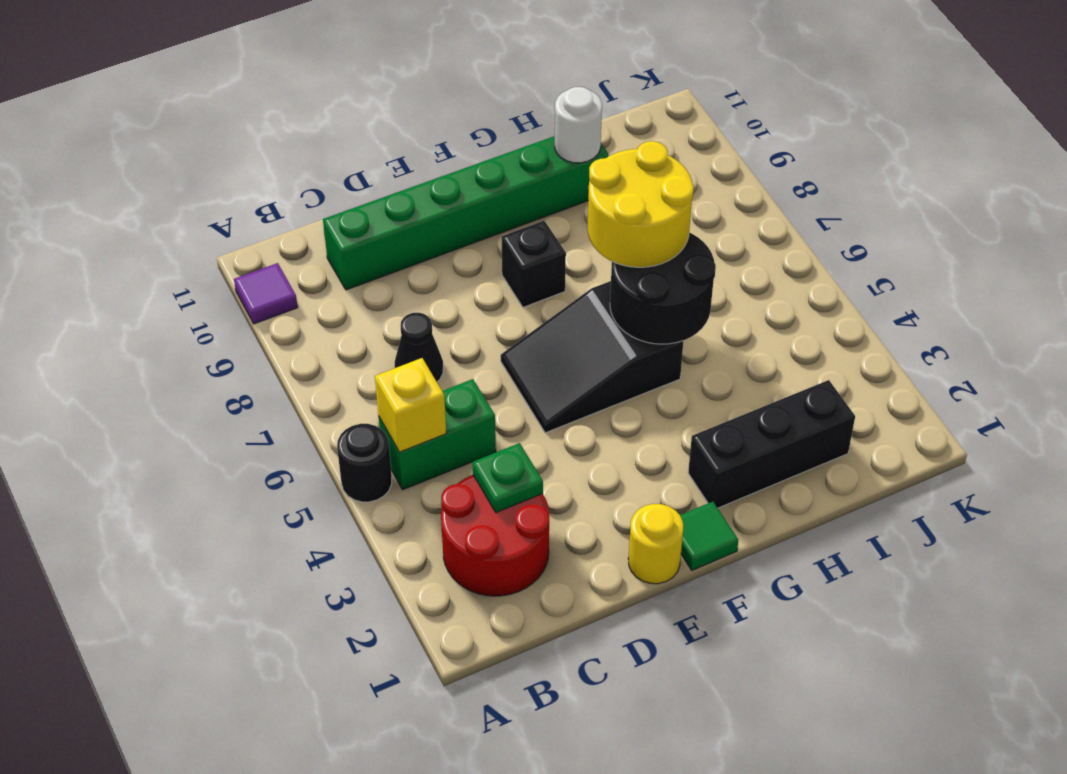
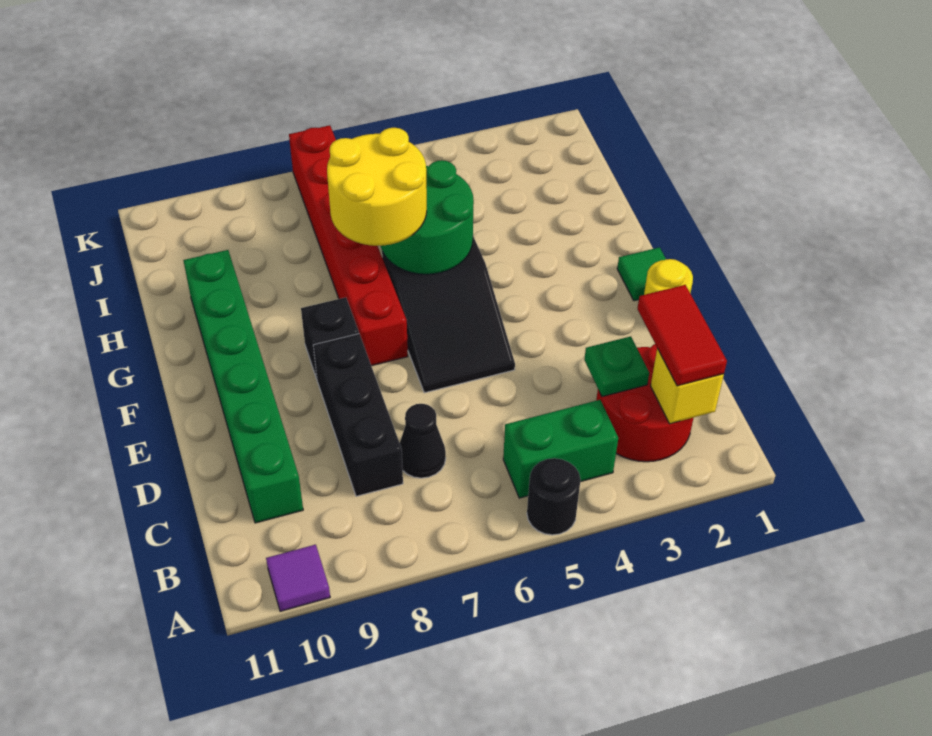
none -> red tile B2:C2 level 3
green brick B5:C5 level 1 -> green brick B4:B5 level 1
yellow brick B5 level 2 -> yellow brick B2 level 2
none -> red brick F7:K7 level 1
black brick G2:I2 level 1 -> black brick C8:E8 level 1
black round brick G5:H6 level 2 -> green round brick G5:H6 level 2
white round brick H10 level 2 -> none

